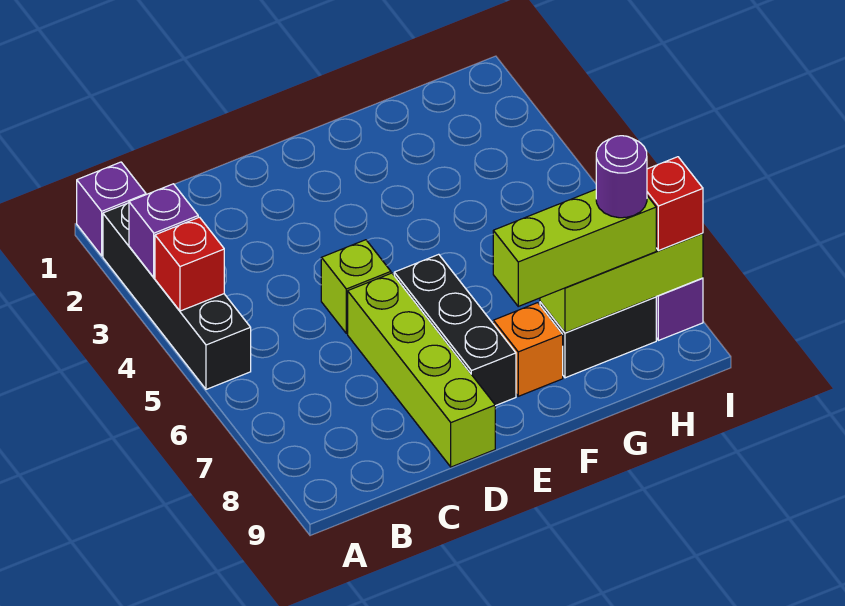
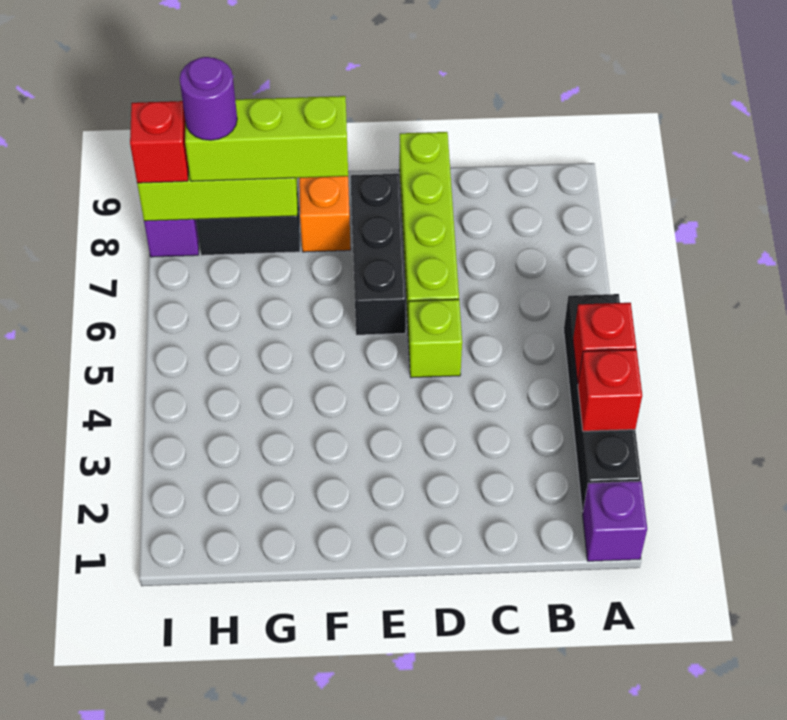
purple brick A3 level 2 -> red brick A3 level 2

